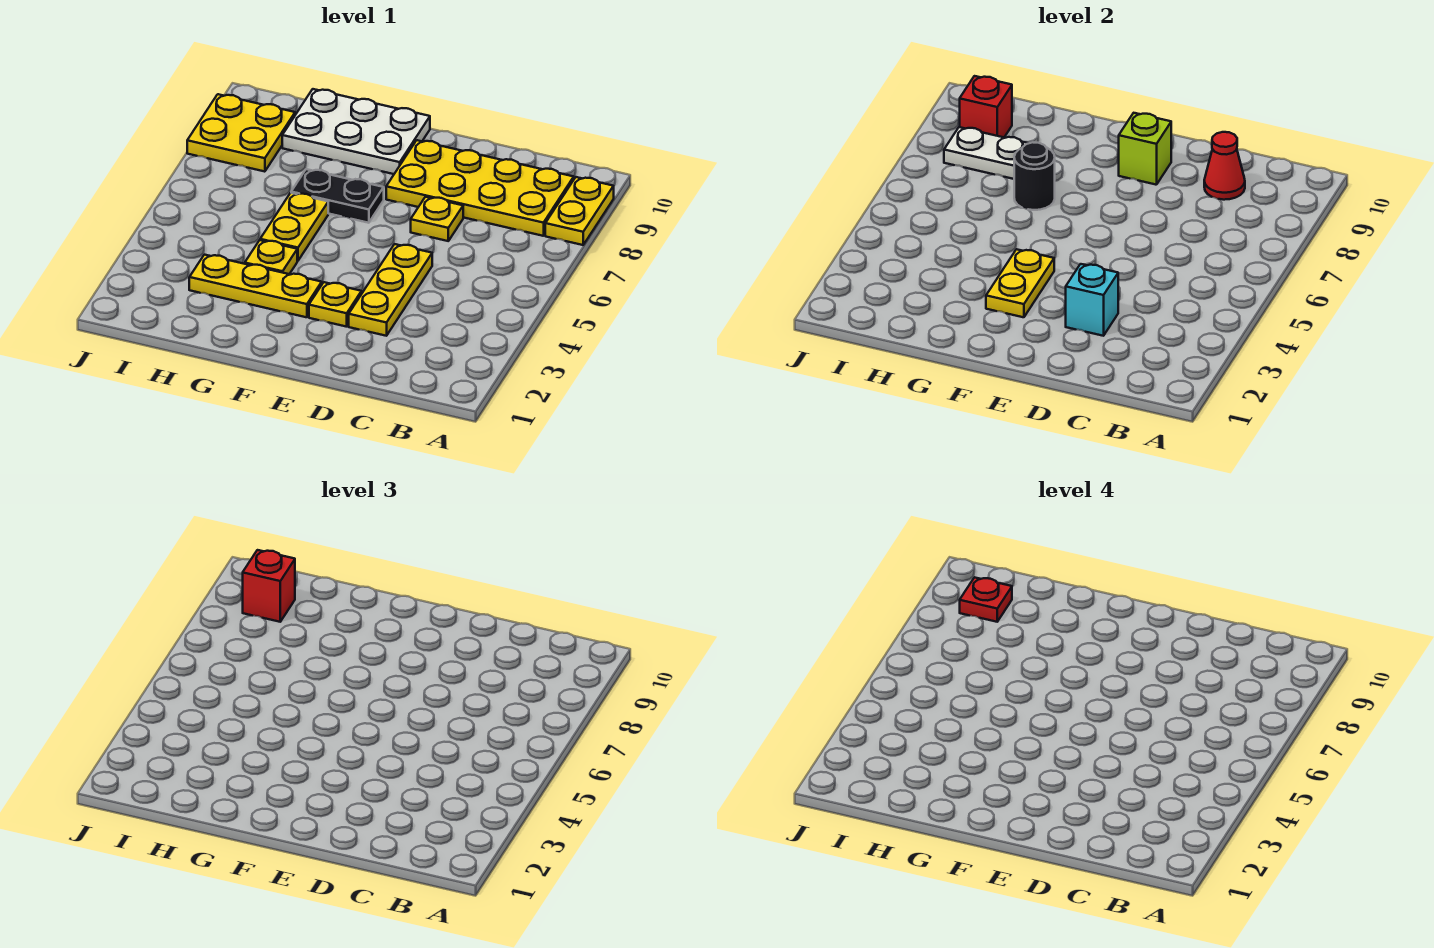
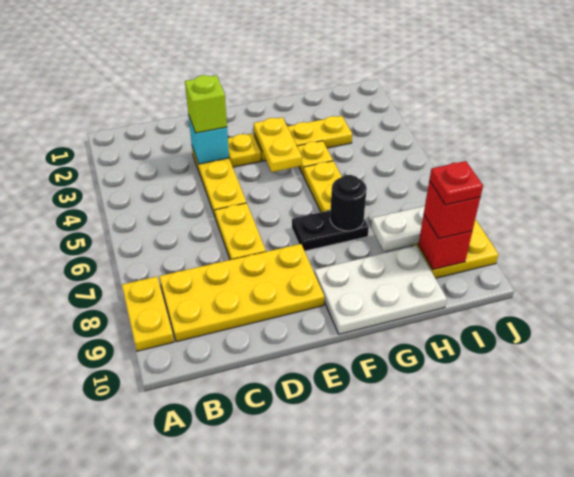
red cone C9 level 2 -> none
yellow plate D7 level 1 -> yellow plate D6:D7 level 1
lime brick E9 level 2 -> lime brick D3 level 3

